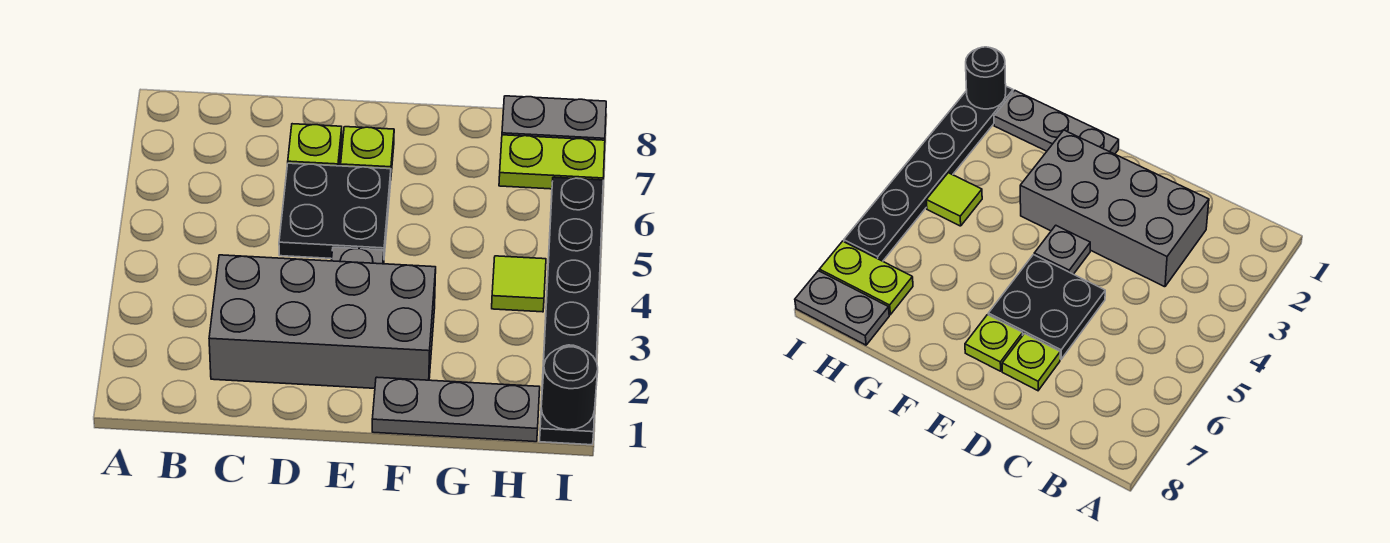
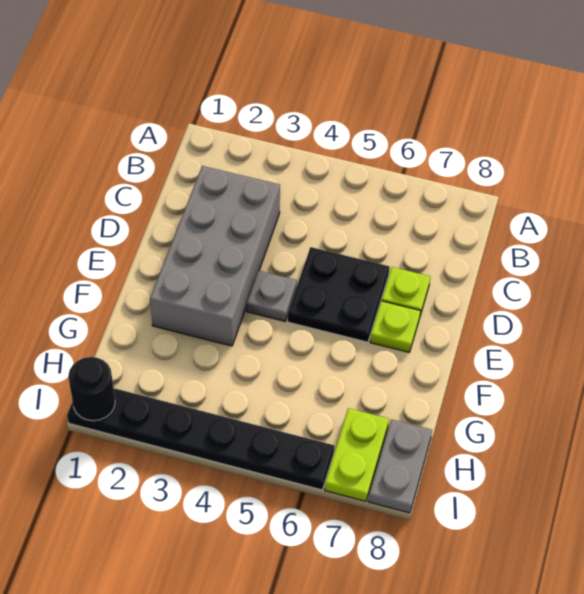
grey plate F1:H1 level 1 -> none
lime tile H4 level 1 -> none

